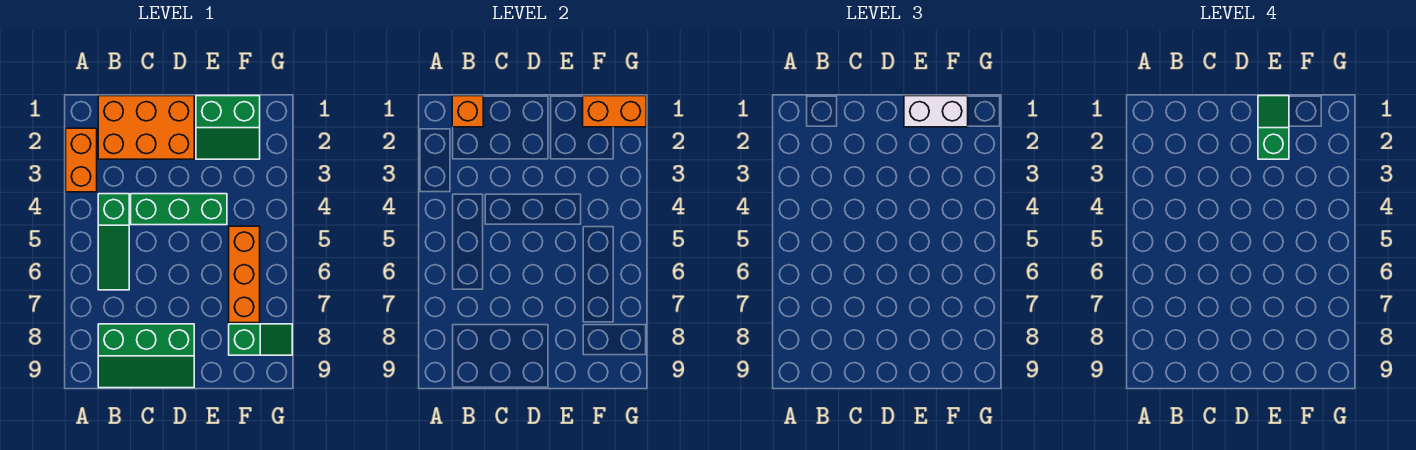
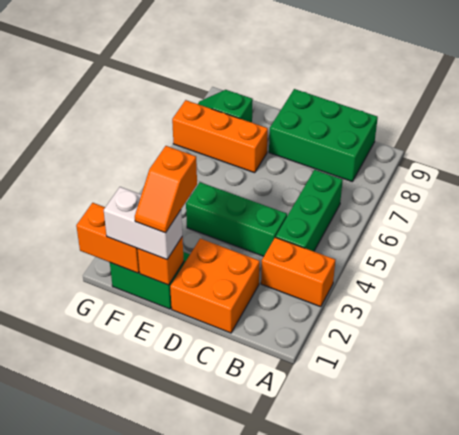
orange brick A2:A3 level 1 -> orange brick A3:B3 level 1
orange brick B1:D2 level 1 -> orange brick C1:D2 level 1
orange brick B1 level 2 -> orange brick E1 level 2
green slope B4:B6 level 1 top 4 -> green brick B4:B6 level 1
green slope B8:D9 level 1 top 8 -> green brick B8:D9 level 1
green slope E1:E2 level 4 top 2 -> orange slope E1:E2 level 4 top 2
orange brick F5:F7 level 1 -> orange brick E7:G7 level 1

